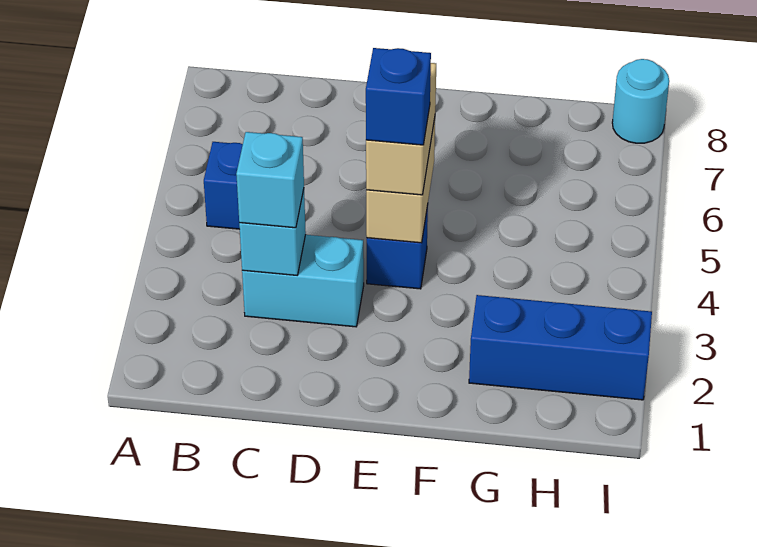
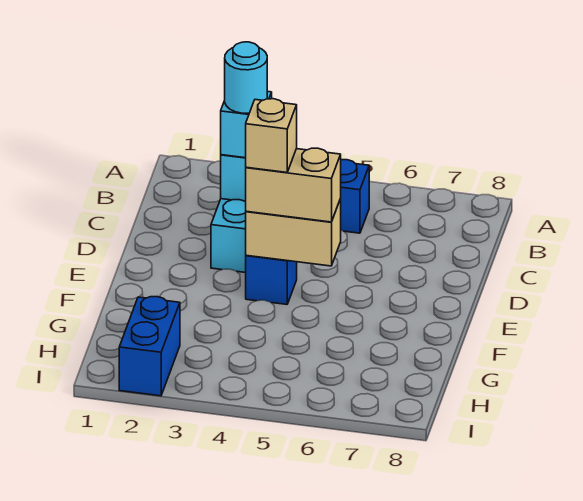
blue brick E4 level 4 -> tan brick E4 level 4
blue brick G2:I2 level 1 -> blue brick H2:I2 level 1
cyan round brick I8 level 1 -> cyan round brick C3 level 4

